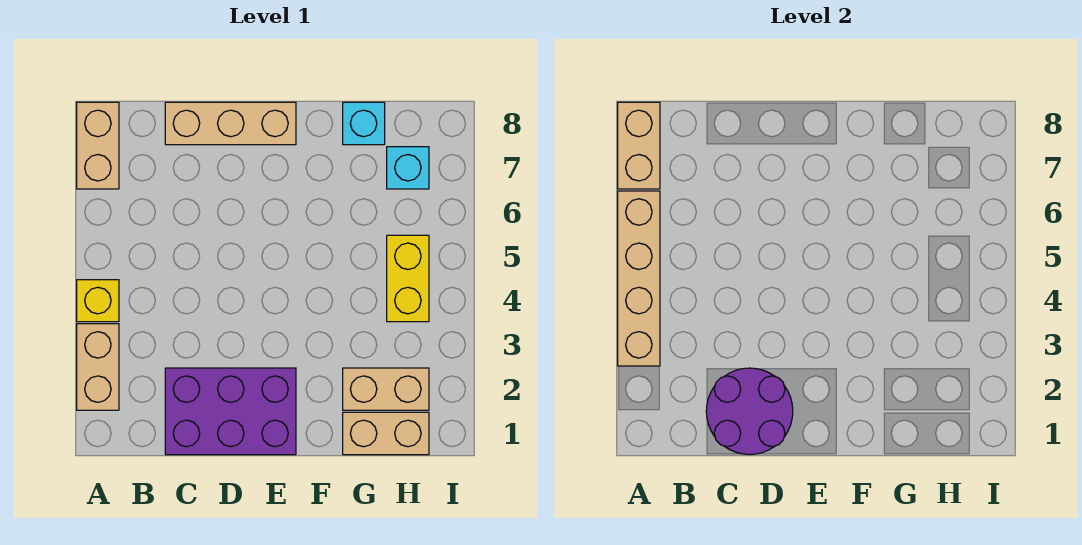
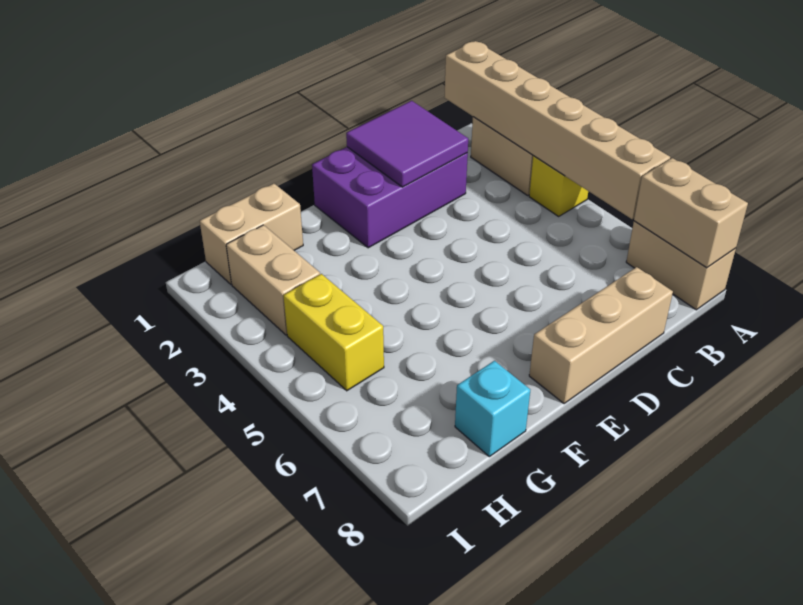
tan brick A3:A6 level 2 -> tan brick A1:A6 level 2
purple round brick C1:D2 level 2 -> purple tile C1:D2 level 2
tan brick G2:H2 level 1 -> tan brick H2:H3 level 1
cyan brick H7 level 1 -> none

